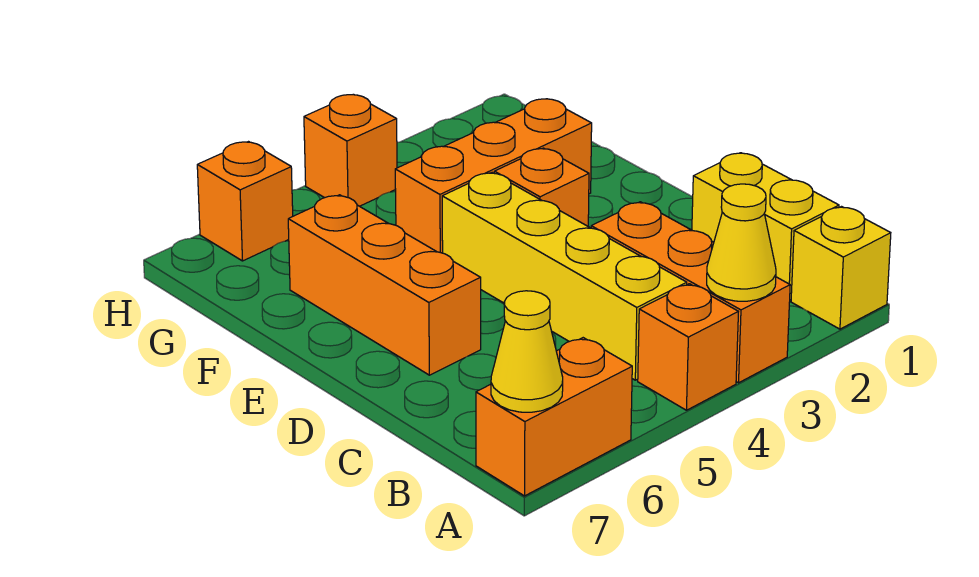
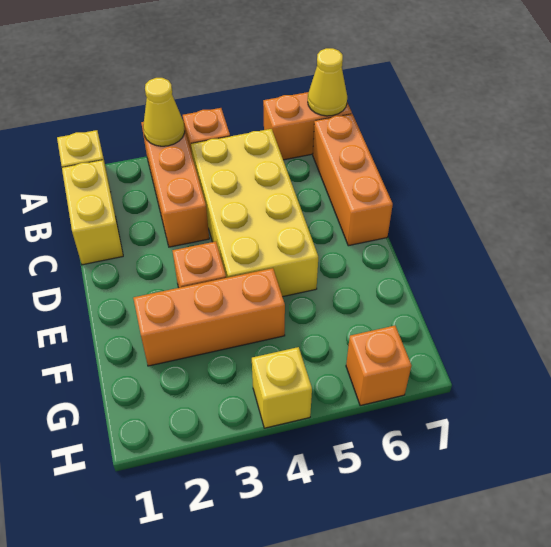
yellow brick B4:E4 level 1 -> yellow brick B4:E5 level 1
orange brick D6:F6 level 1 -> orange brick B7:D7 level 1
orange brick H4 level 1 -> yellow brick H4 level 1

